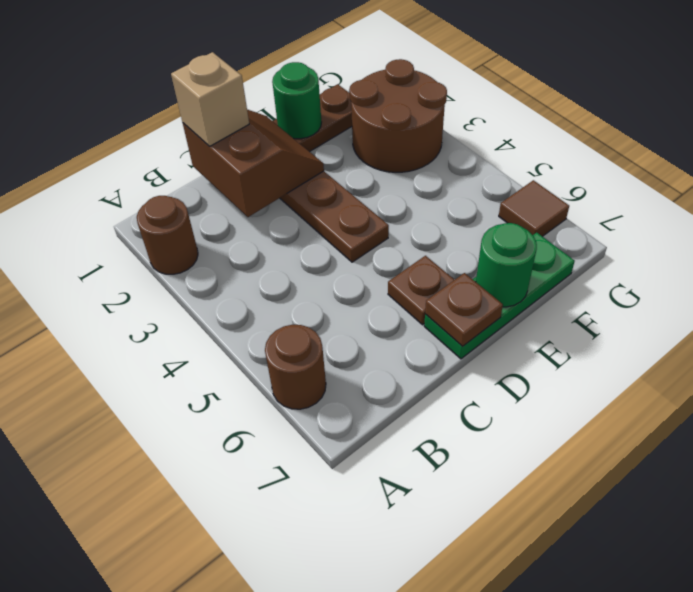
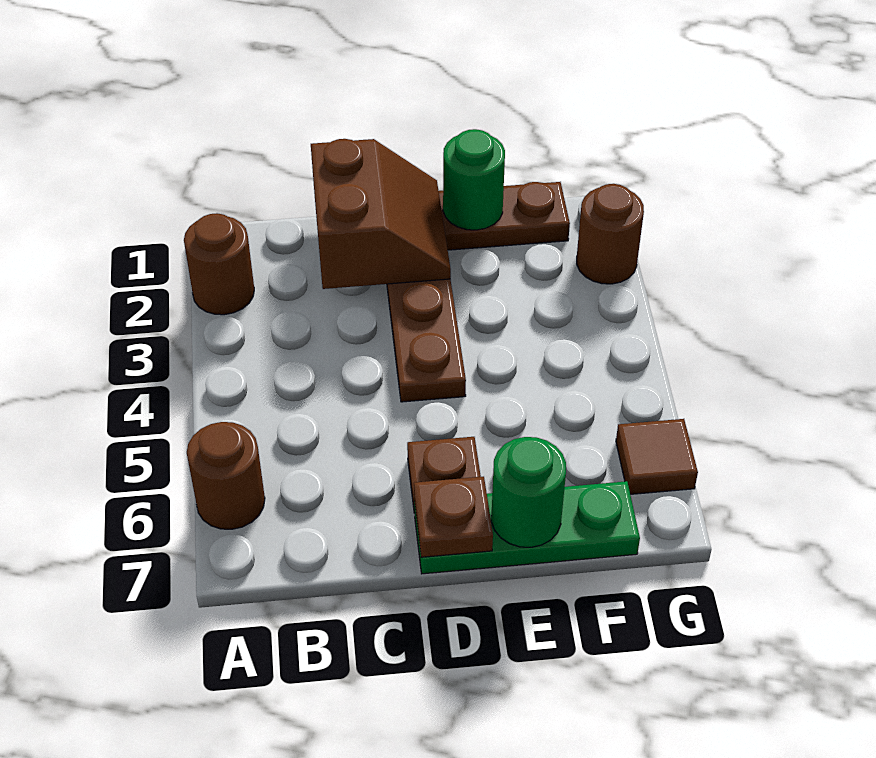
tan brick C1 level 3 -> none
brown round brick F2:G3 level 1 -> brown round brick G2 level 1

